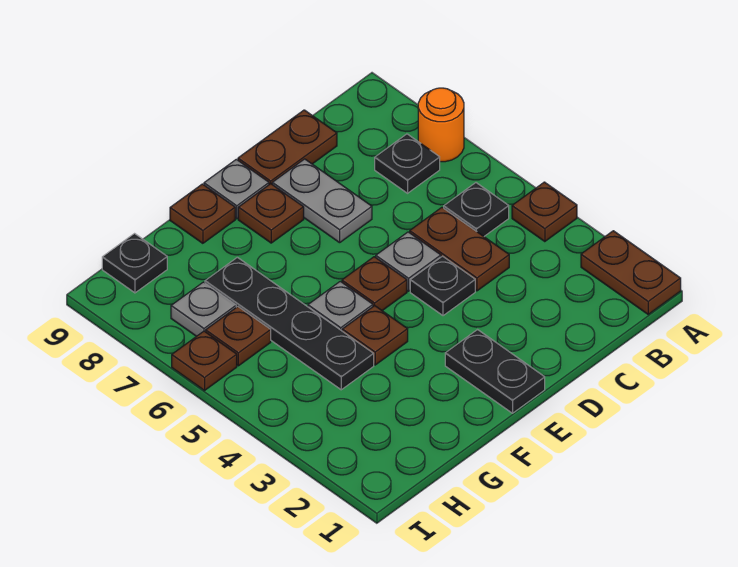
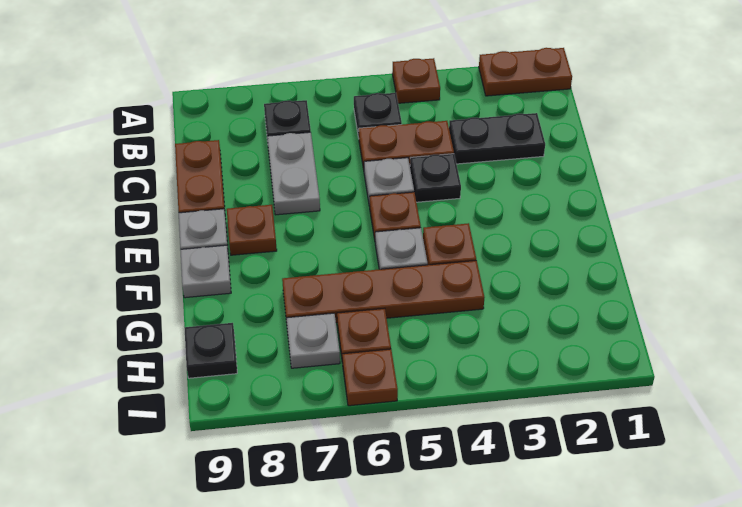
orange round brick A7 level 1 -> none
grey plate D7:D8 level 1 -> grey plate C7:D7 level 1
black plate E1:E2 level 1 -> black plate C2:C3 level 1
brown plate F9 level 1 -> grey plate F9 level 1
black plate G4:G7 level 1 -> brown plate G4:G7 level 1

